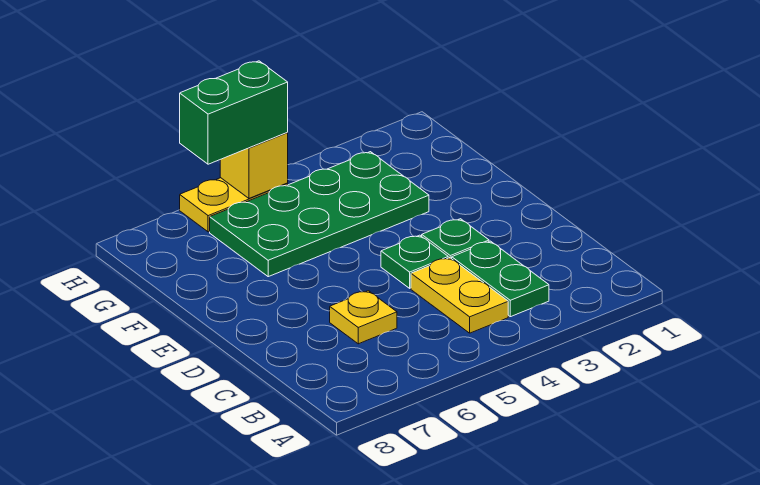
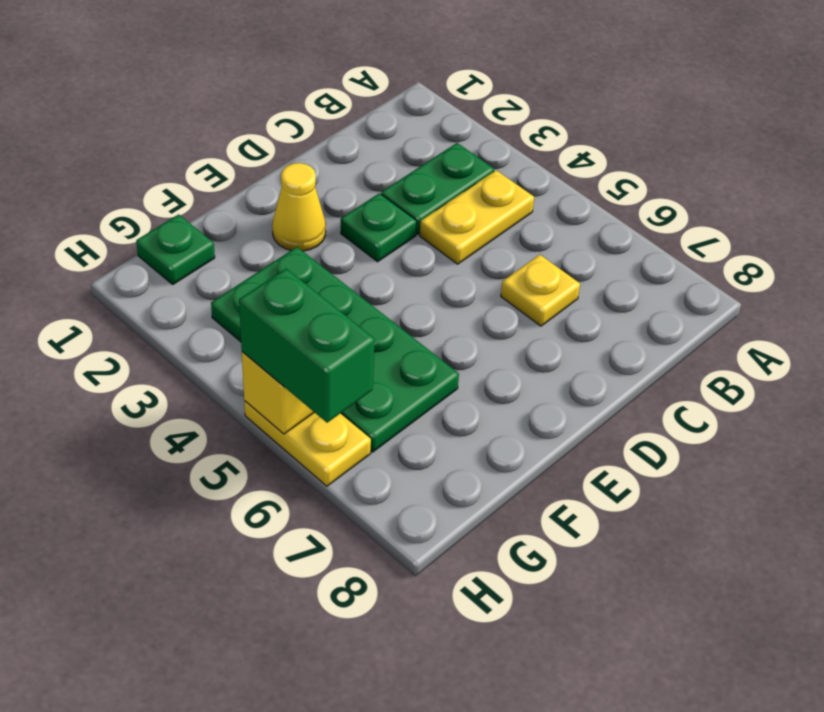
green plate D4 level 1 -> green plate G1 level 1
none -> yellow cone E2 level 1

